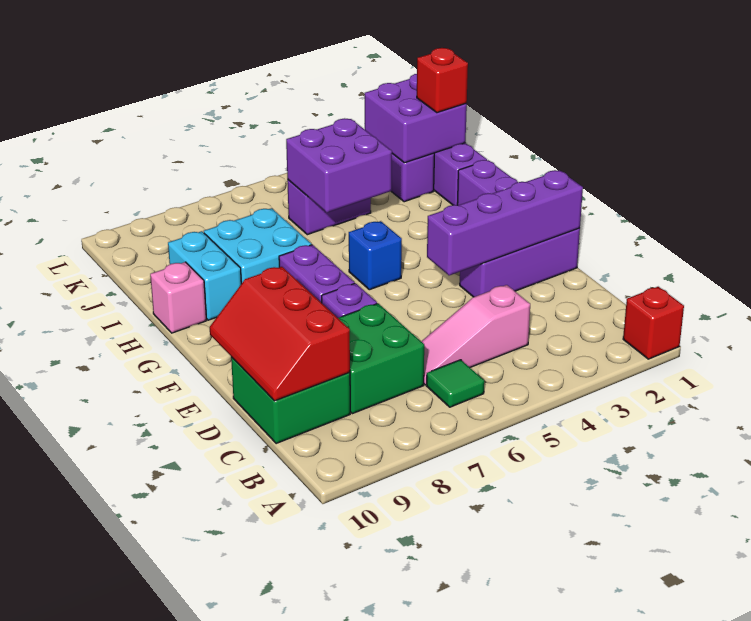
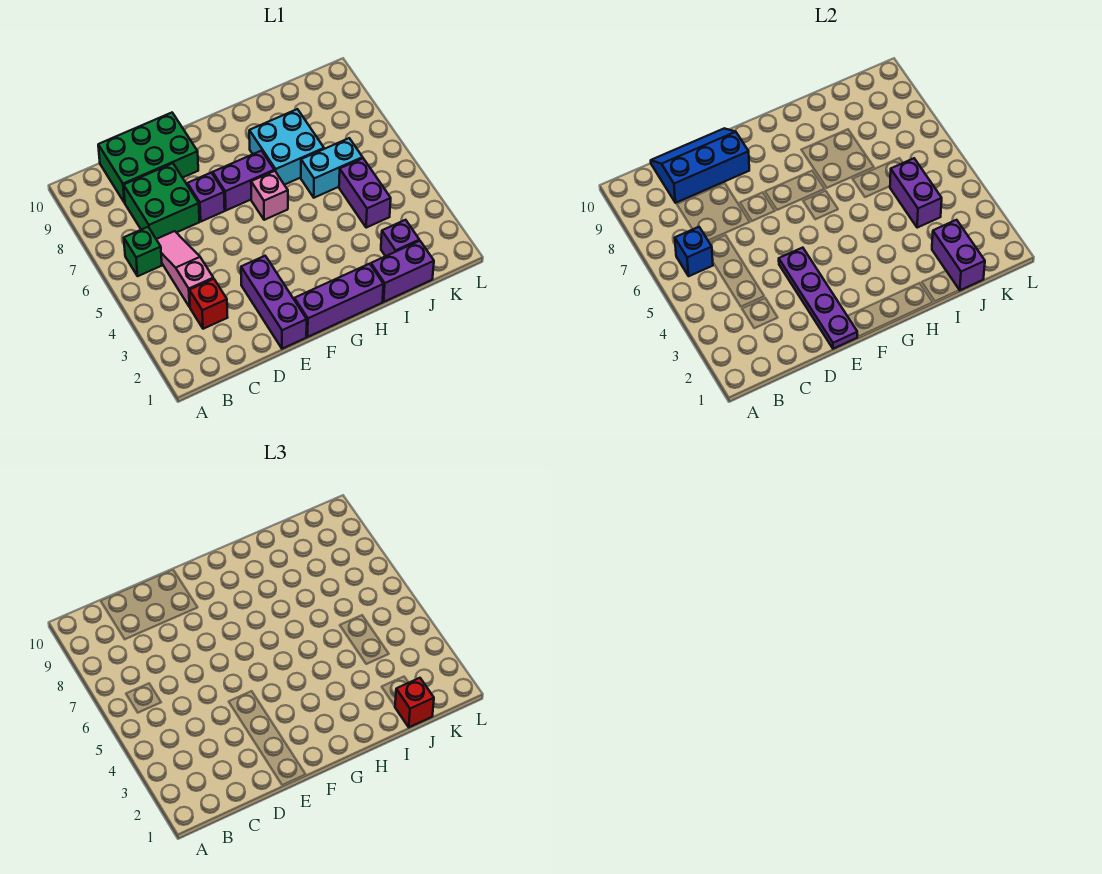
red brick A1 level 1 -> red brick C3 level 1
green tile B6 level 1 -> green brick B6 level 1
green brick C9:D10 level 1 -> green brick C9:E10 level 1
red slope C9:E10 level 2 top 9 -> blue slope C9:E10 level 2 top 9
purple brick E1:E4 level 2 -> purple plate E1:E4 level 2
blue brick G5 level 1 -> blue brick B6 level 2
cyan brick H9:I9 level 1 -> cyan brick I6:J6 level 1
pink brick H10 level 1 -> pink brick G6 level 1
purple brick I4:J5 level 2 -> purple brick J4:J5 level 2
purple brick J1:K2 level 2 -> purple brick J1:J2 level 2

